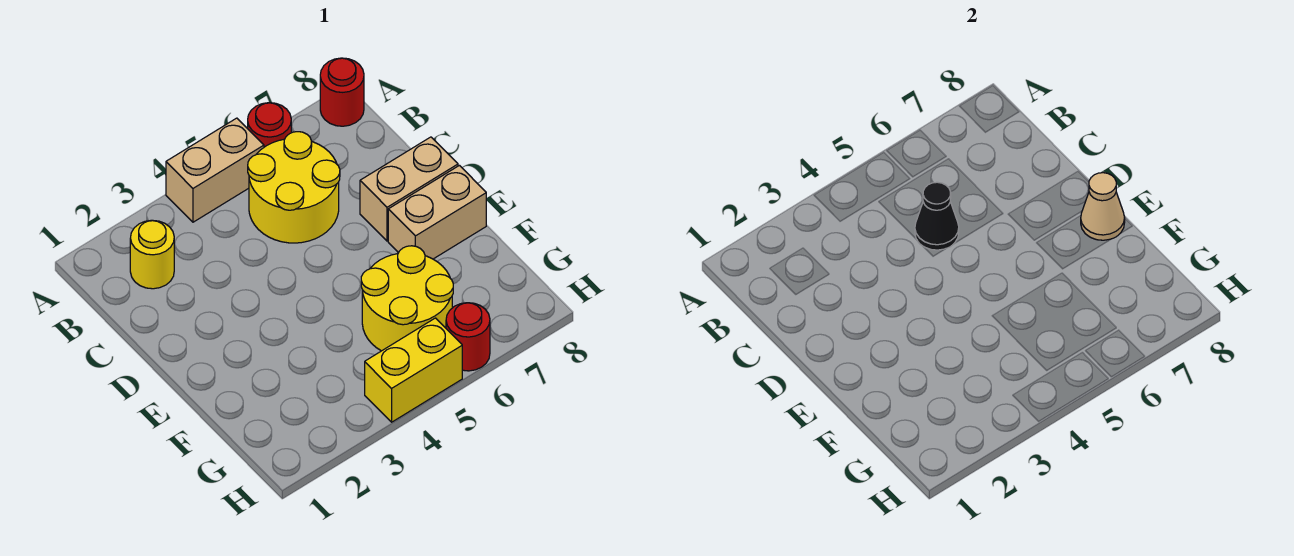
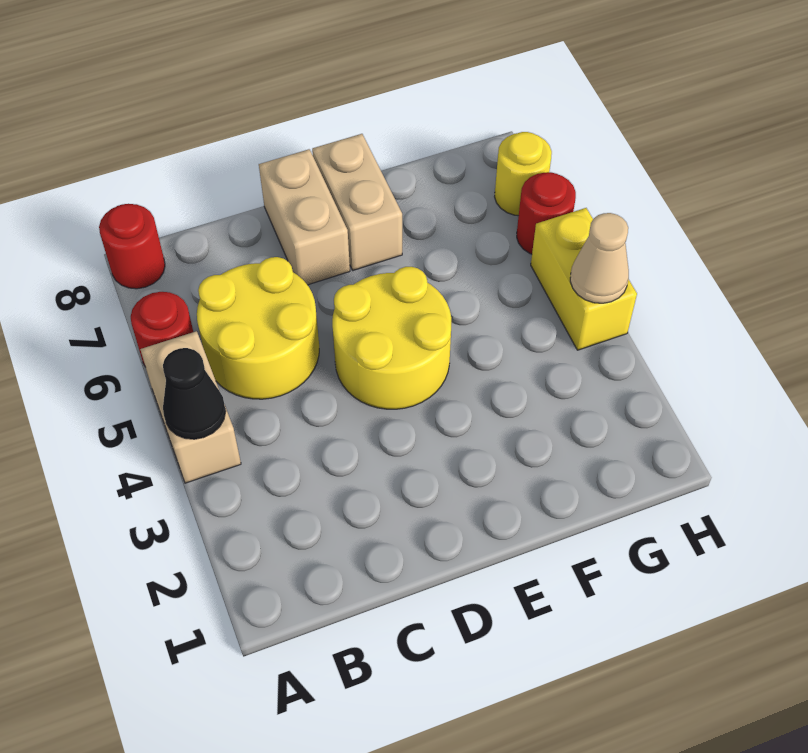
yellow round brick B2 level 1 -> yellow round brick H7 level 1
black cone C5 level 2 -> black cone A4 level 2
tan cone E8 level 2 -> tan cone H4 level 2
yellow round brick F5:G6 level 1 -> yellow round brick D4:E5 level 1

